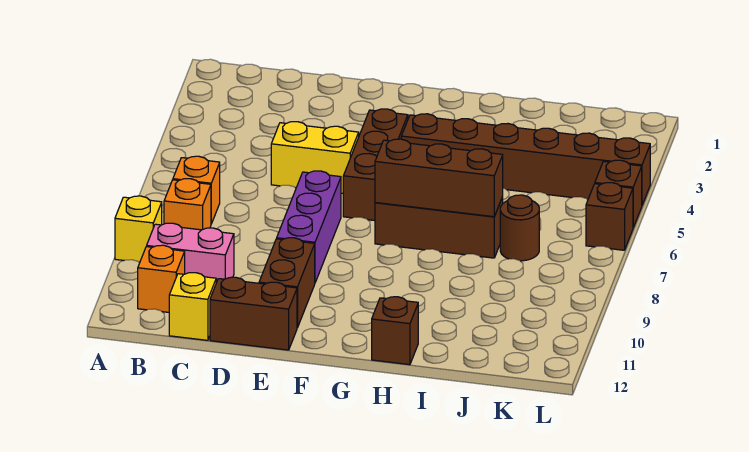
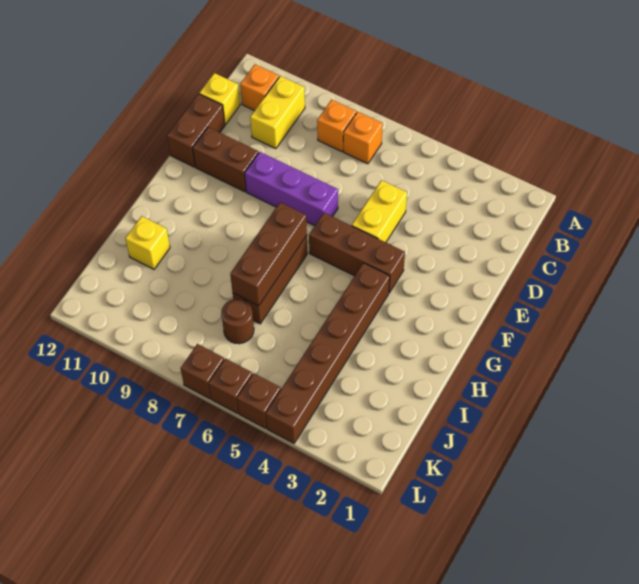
yellow brick A9 level 1 -> yellow brick I11 level 1
pink brick B10:C10 level 1 -> yellow brick B10:C10 level 1
brown brick H12 level 1 -> brown brick L7 level 1

